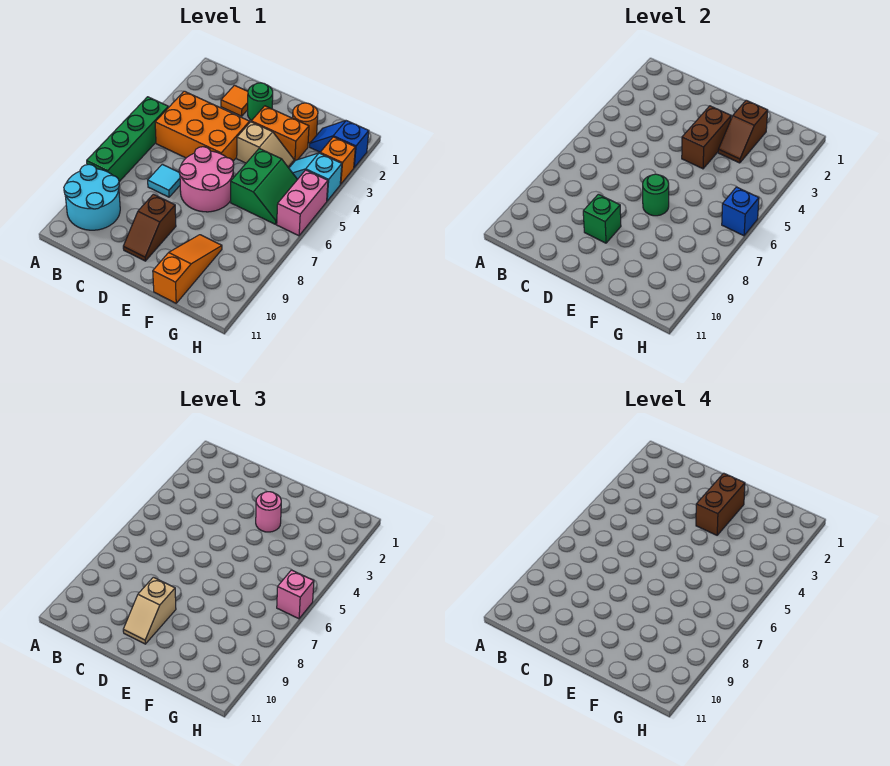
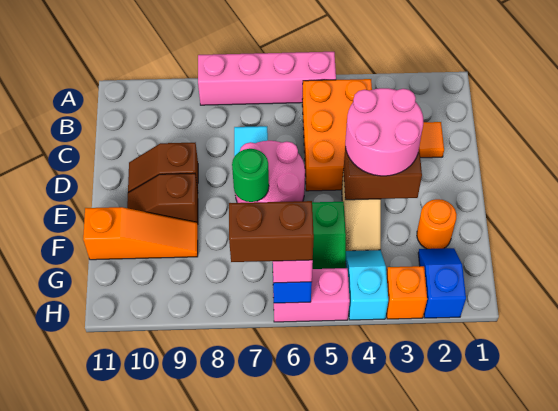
green brick A5:A8 level 1 -> pink brick A5:A8 level 1
cyan round brick A9:B10 level 1 -> none
green round brick D2 level 1 -> none
green brick D9 level 2 -> none
tan slope D9:D10 level 3 top 9 -> none
brown brick E2:E3 level 4 -> brown brick H6:H7 level 4
orange brick E3:F3 level 1 -> none
pink round brick E3 level 3 -> pink round brick D3:E4 level 3
brown slope F2:F3 level 2 top 2 -> brown slope E9:E10 level 1 top 9

